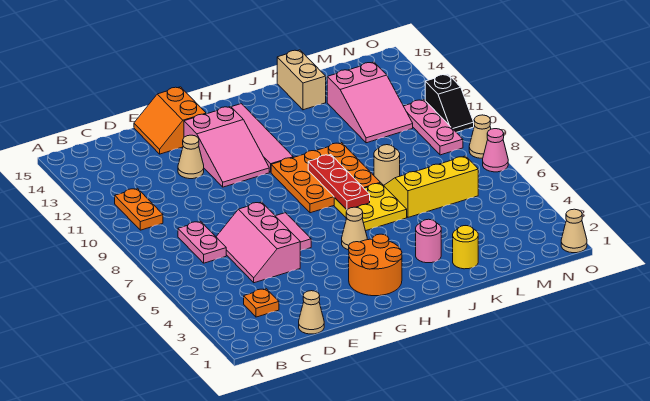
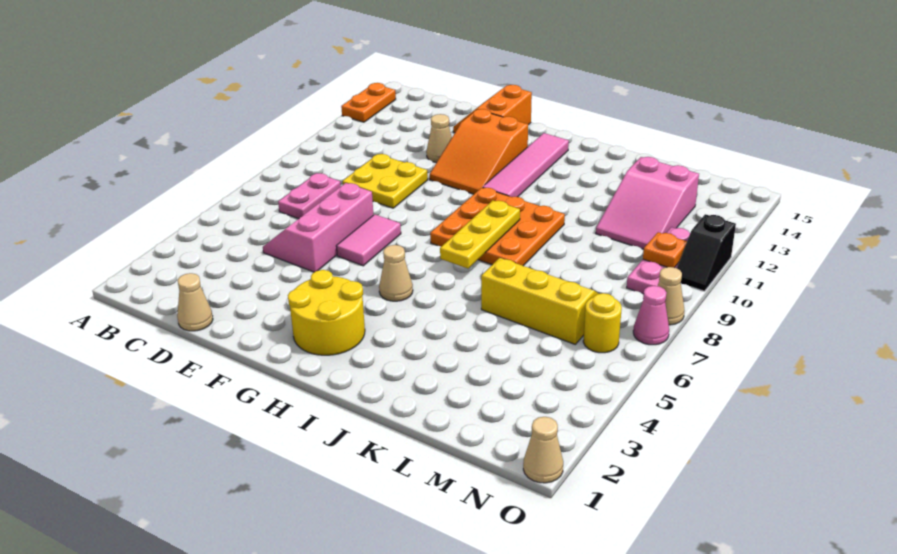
orange plate B10:B11 level 1 -> orange plate A13:A14 level 1
orange plate C3 level 1 -> orange plate N10 level 2
pink slope F11:G13 level 1 top 13 -> orange slope F11:G13 level 1 top 13
orange round brick G2:H3 level 1 -> yellow round brick G2:H3 level 1
yellow plate I6:J7 level 1 -> yellow plate D9:E10 level 1
red plate I7:I9 level 2 -> yellow plate I7:I9 level 2
pink round brick J3 level 1 -> none
yellow round brick K2 level 1 -> yellow round brick N6 level 1
tan round brick K8 level 1 -> none
tan brick K14:K15 level 1 -> none

